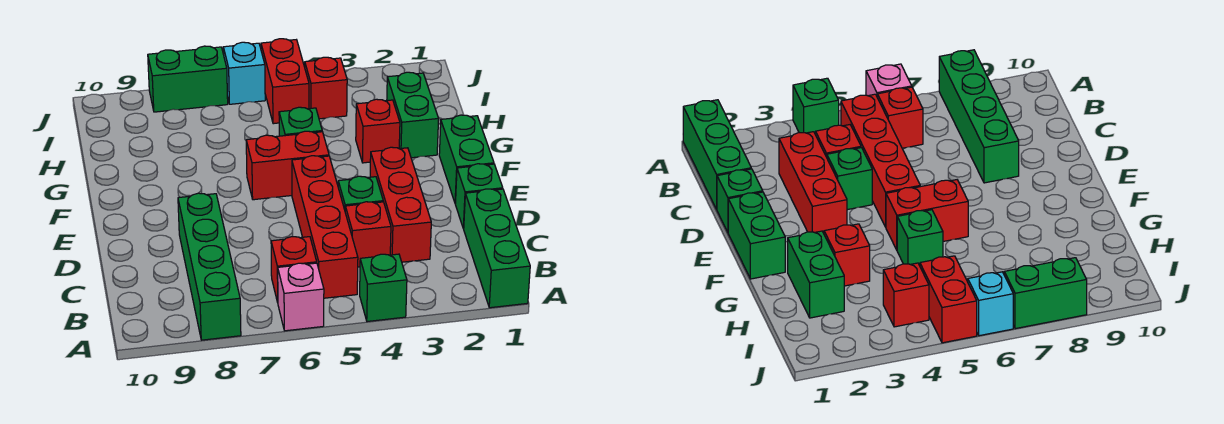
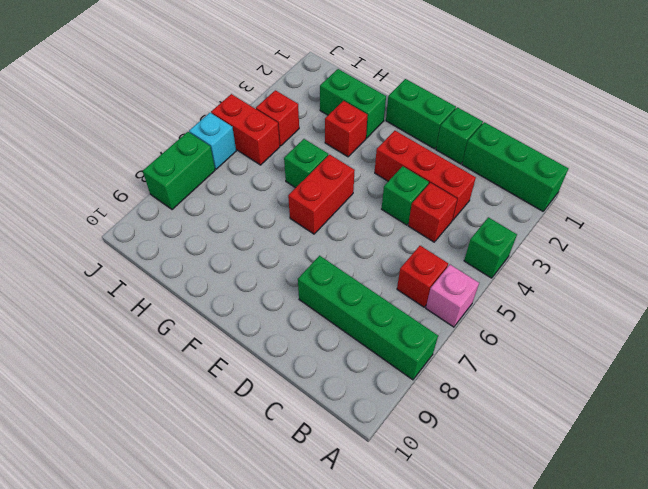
red brick B5:E5 level 1 -> none

